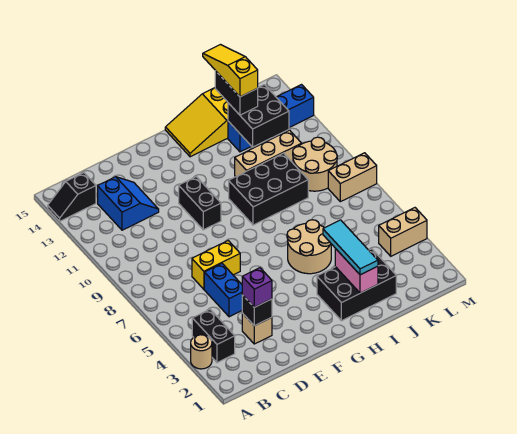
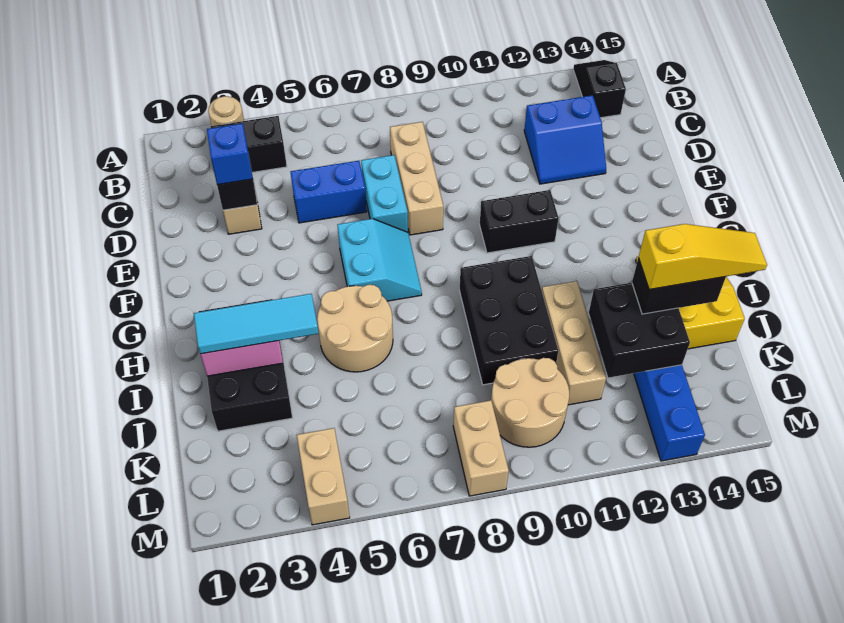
none -> tan brick C8:E8 level 1
purple brick D3 level 3 -> blue brick D3 level 3
yellow brick D7:E7 level 1 -> cyan brick D7:E7 level 1
none -> cyan slope F6:G7 level 1 top 6

